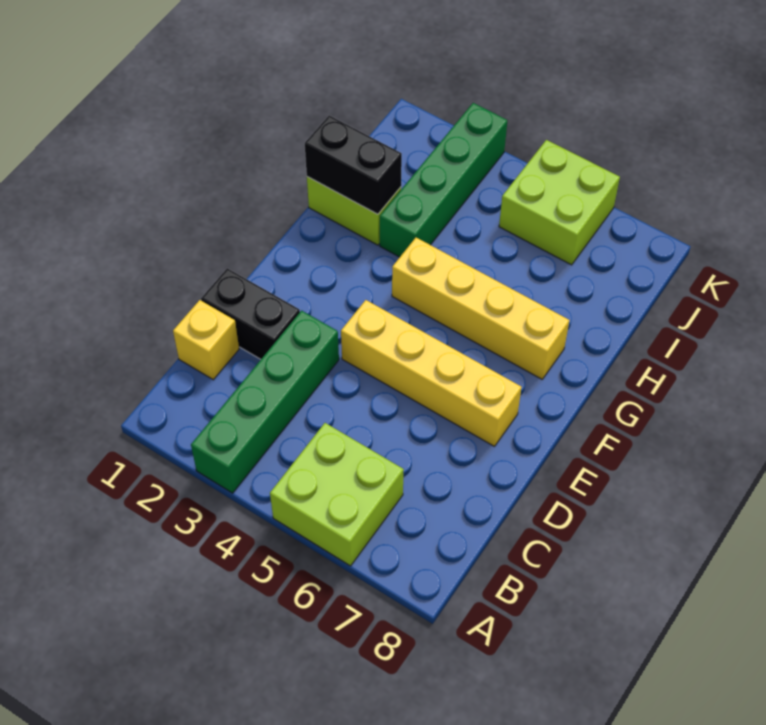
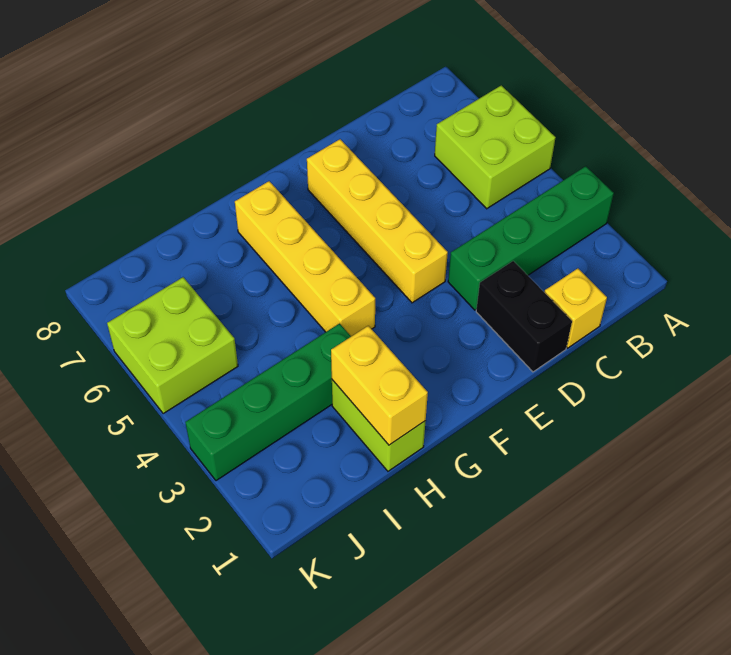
black brick H1:H2 level 2 -> yellow brick H1:H2 level 2

